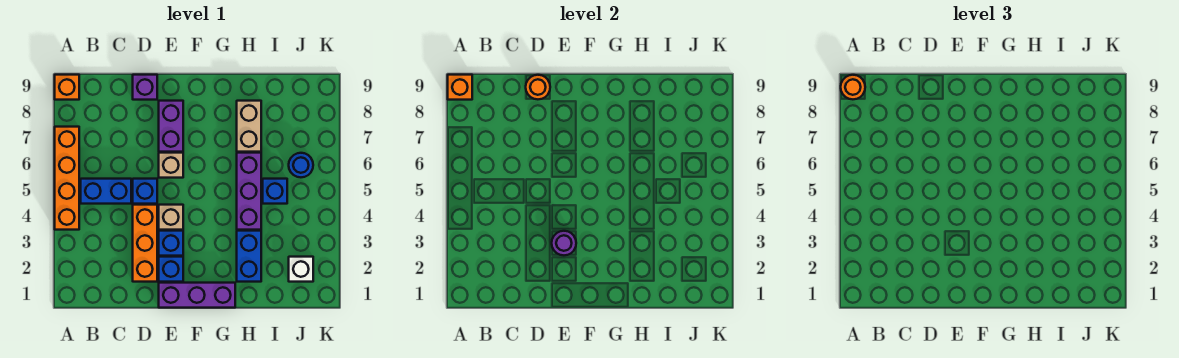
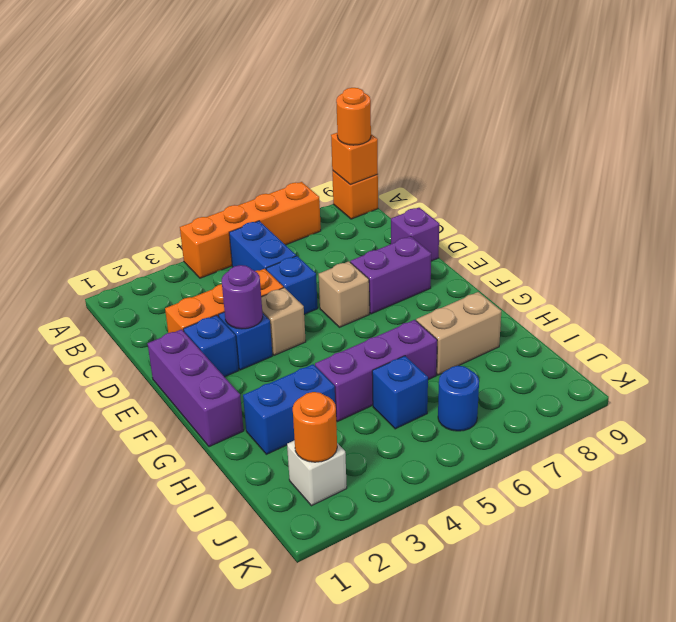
orange round brick D9 level 2 -> orange round brick J2 level 2

